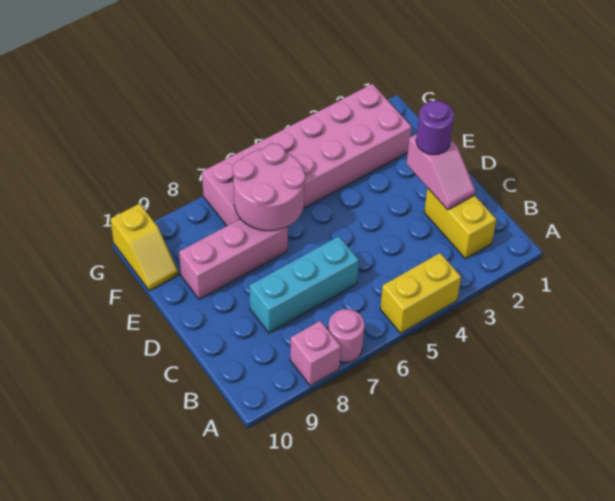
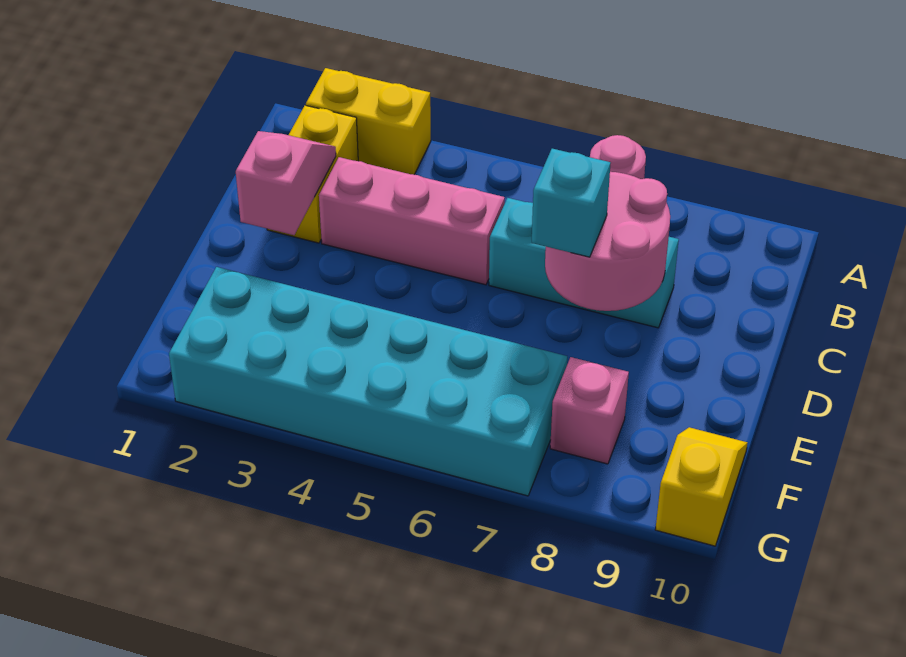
yellow brick A4:A5 level 1 -> yellow brick A2:A3 level 1
pink brick A8 level 1 -> pink brick F8 level 1
purple round brick D2 level 3 -> none
none -> cyan brick D7 level 3
pink round brick E6:F7 level 2 -> pink round brick C7:D8 level 2
pink brick E7:E9 level 1 -> pink brick C3:C5 level 1
pink brick F2:G7 level 1 -> cyan brick F2:G7 level 1

